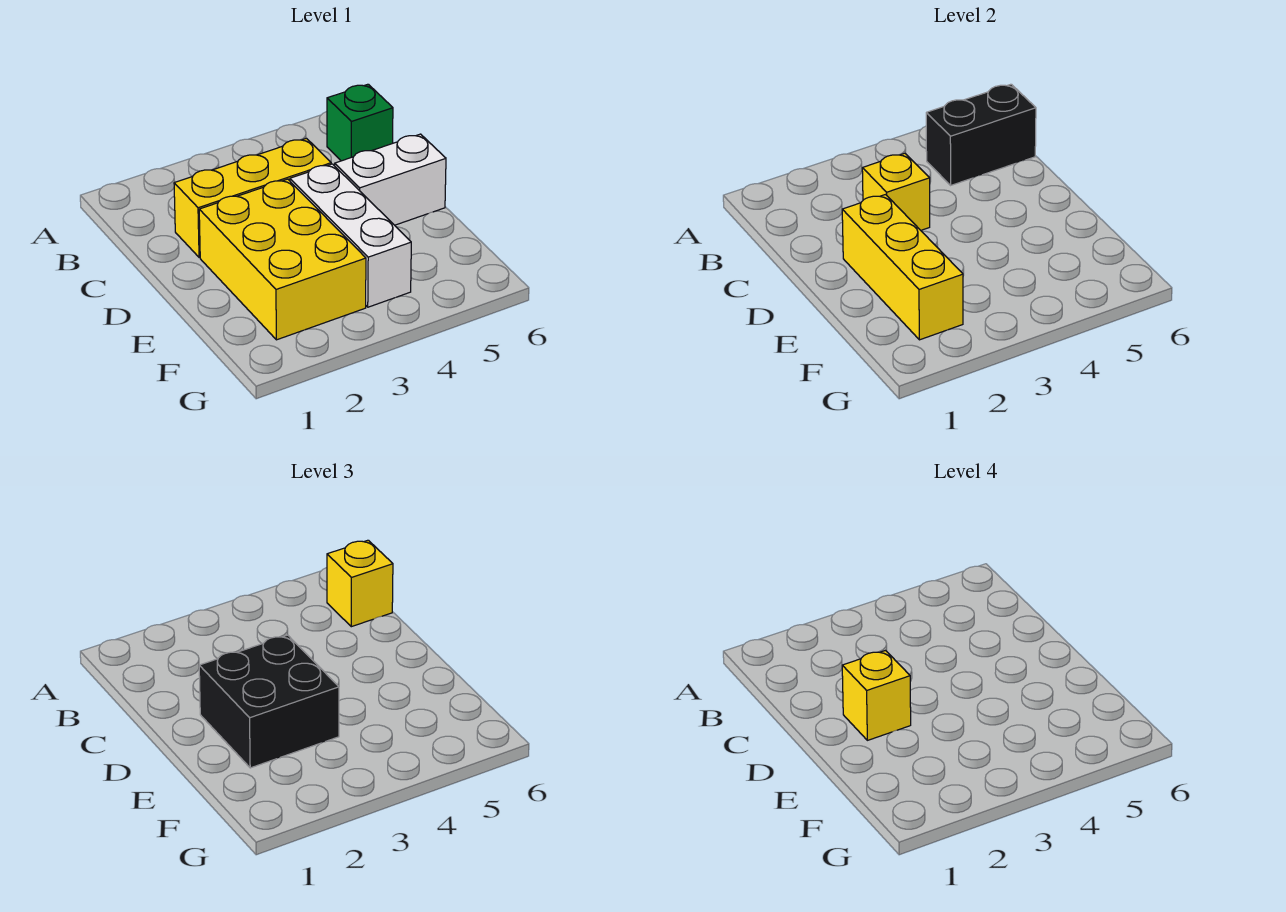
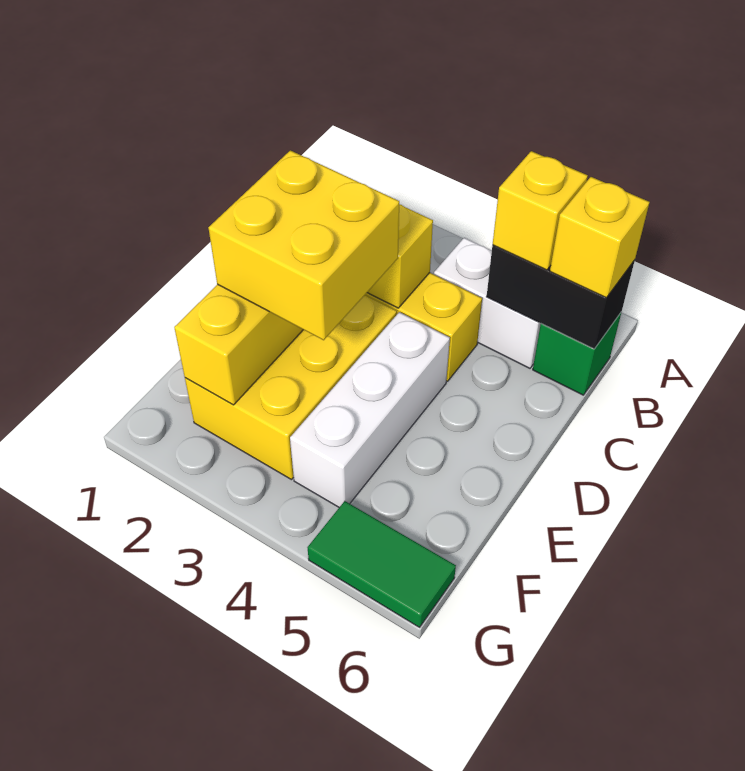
black brick D2:E3 level 3 -> yellow brick D2:E3 level 3
yellow brick D2 level 4 -> yellow brick B5 level 3
white brick D5:D6 level 1 -> white brick B4:B5 level 1
none -> green tile G5:G6 level 1

